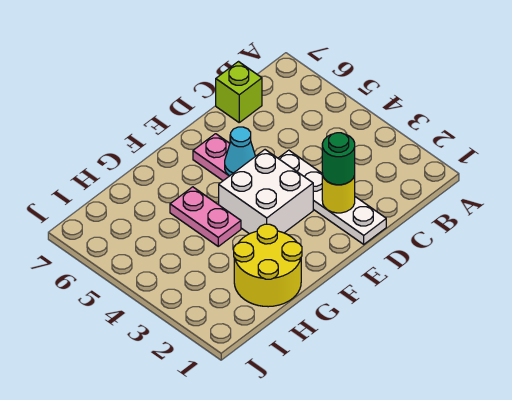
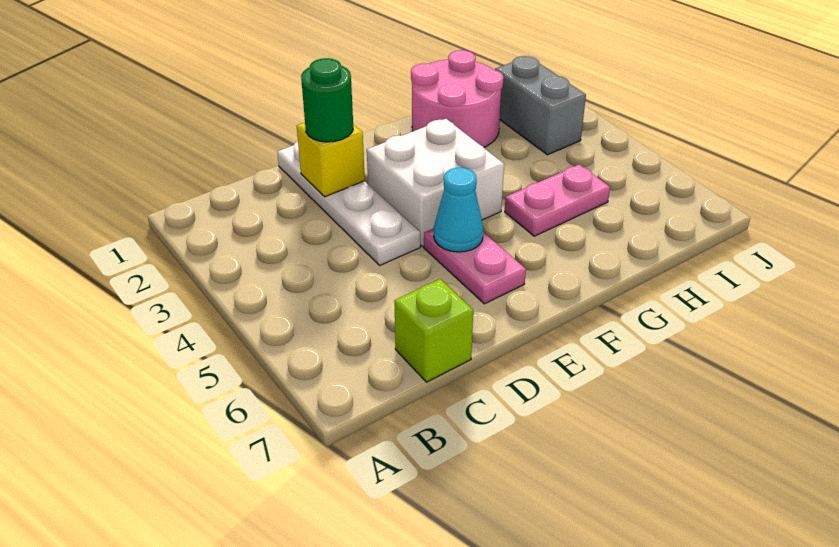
yellow round brick D2 level 2 -> yellow brick D2 level 2
yellow round brick G1:H2 level 1 -> pink round brick G1:H2 level 1
pink plate G4:G5 level 1 -> pink plate G5:H5 level 1
none -> grey brick I2:I3 level 1

